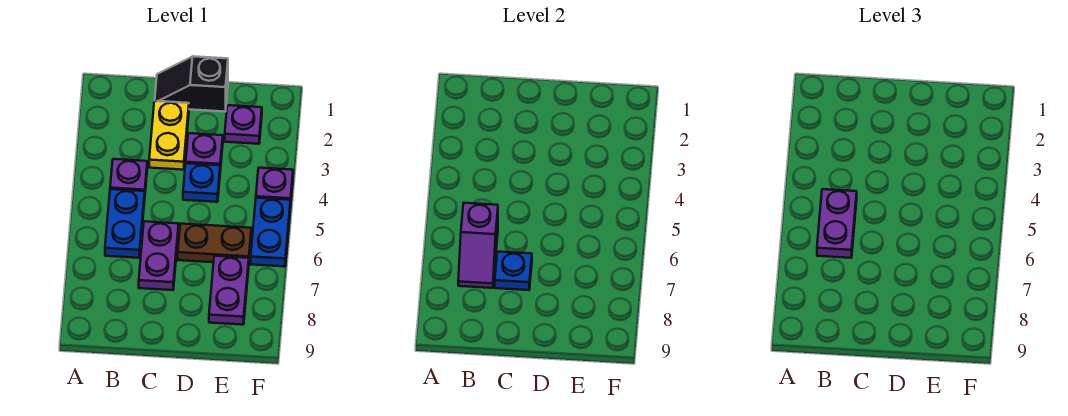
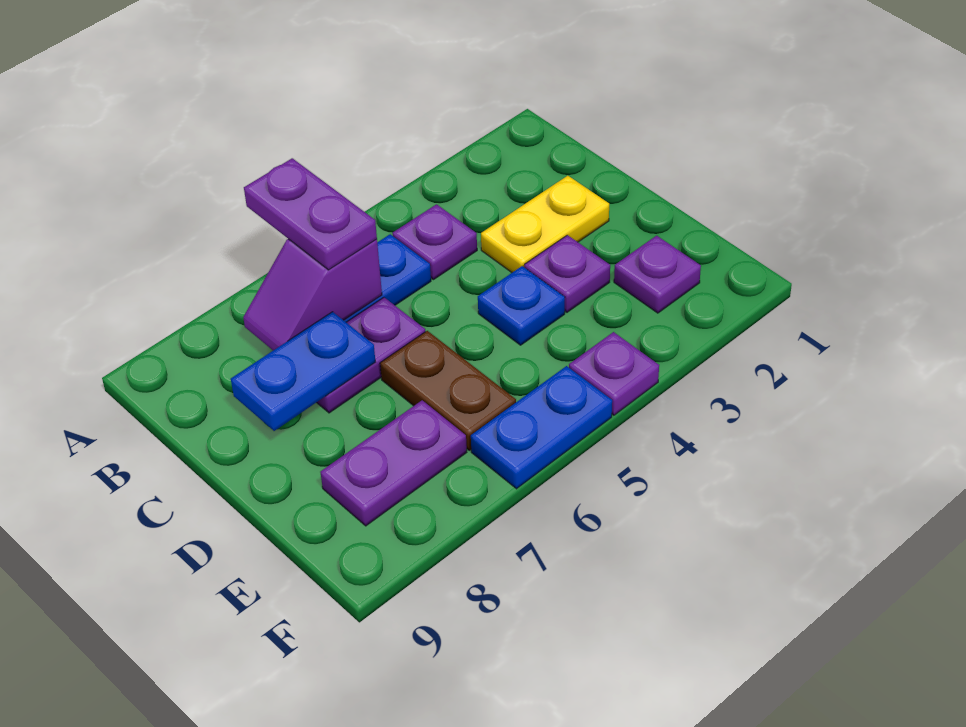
purple plate B5:B6 level 3 -> purple plate A6:B6 level 3
black slope C1:D1 level 1 top D -> none
blue plate C7 level 2 -> blue plate C7:C8 level 2

